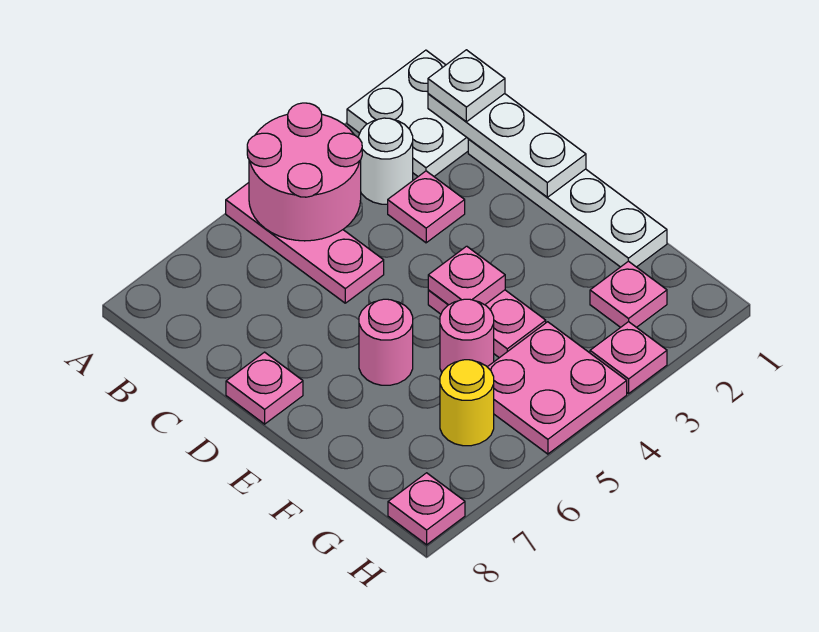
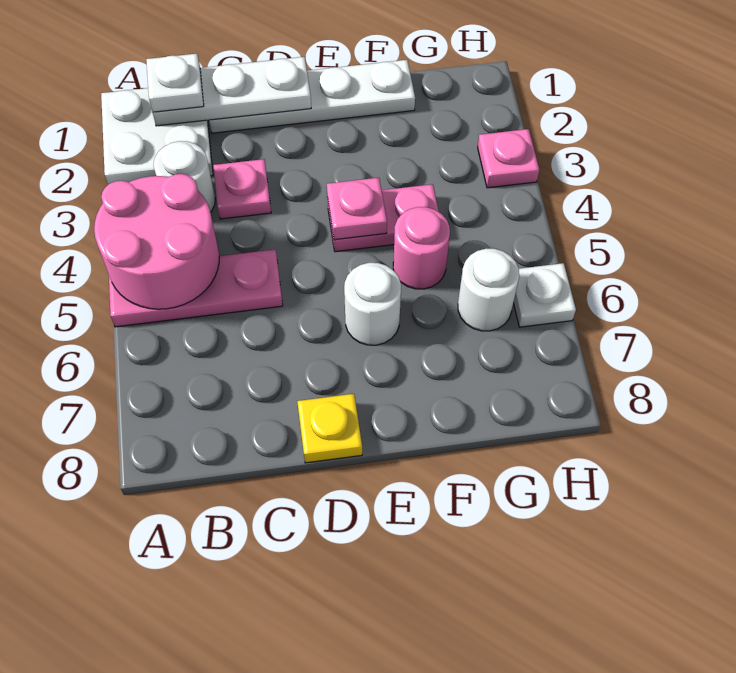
pink plate D8 level 1 -> yellow plate D8 level 1
pink round brick E6 level 1 -> white round brick E6 level 1
pink plate G2 level 1 -> none
pink plate G4:H5 level 1 -> none
yellow round brick G6 level 1 -> white round brick G6 level 1
none -> white plate H6 level 1
pink plate H8 level 1 -> none

